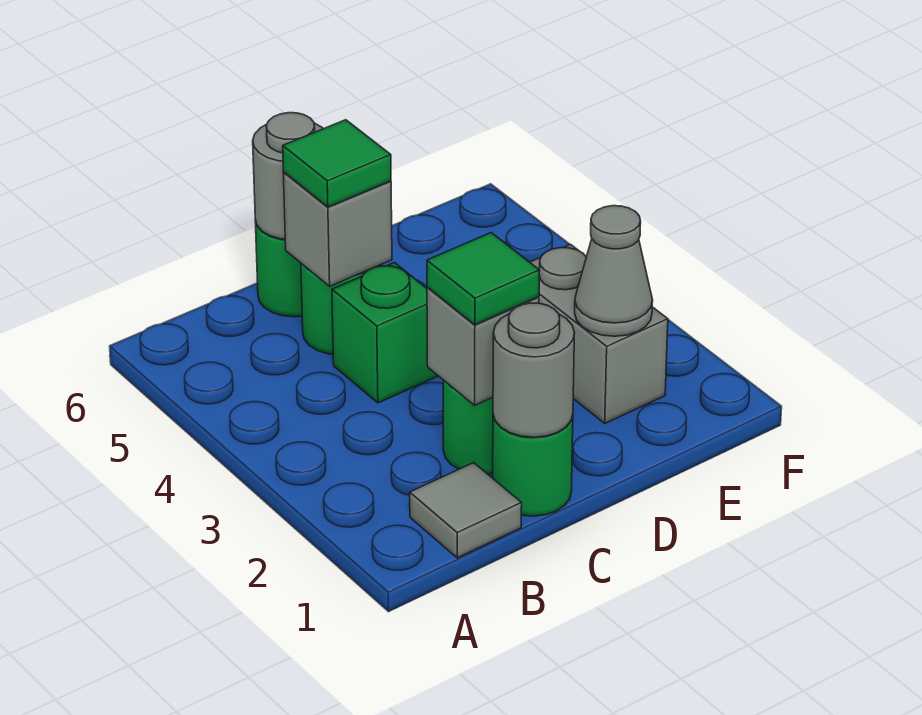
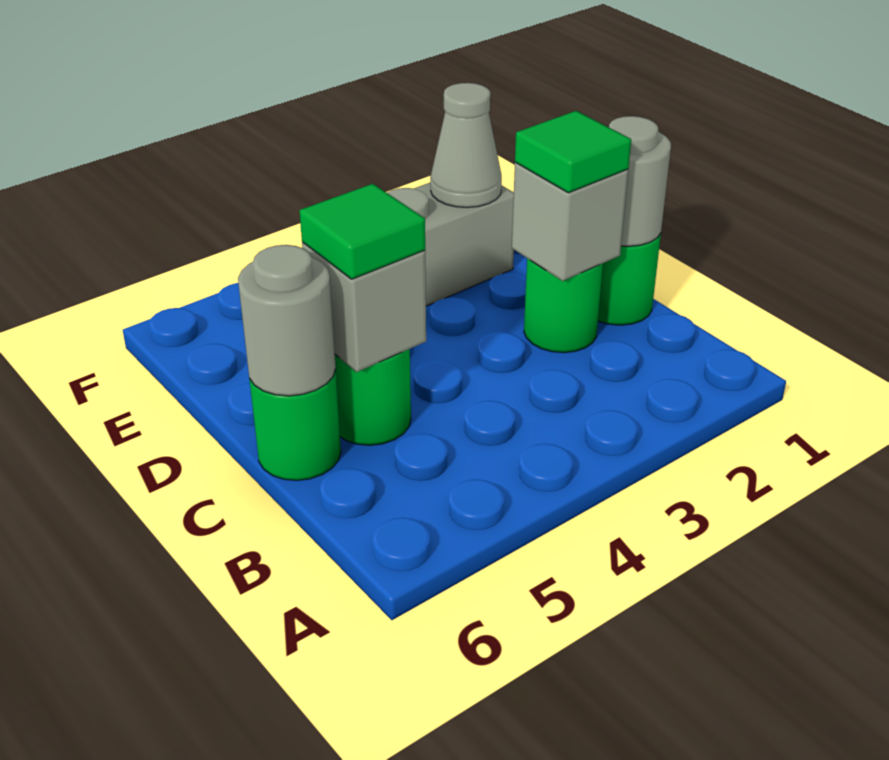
grey tile B1 level 1 -> none
green brick C4 level 1 -> none

